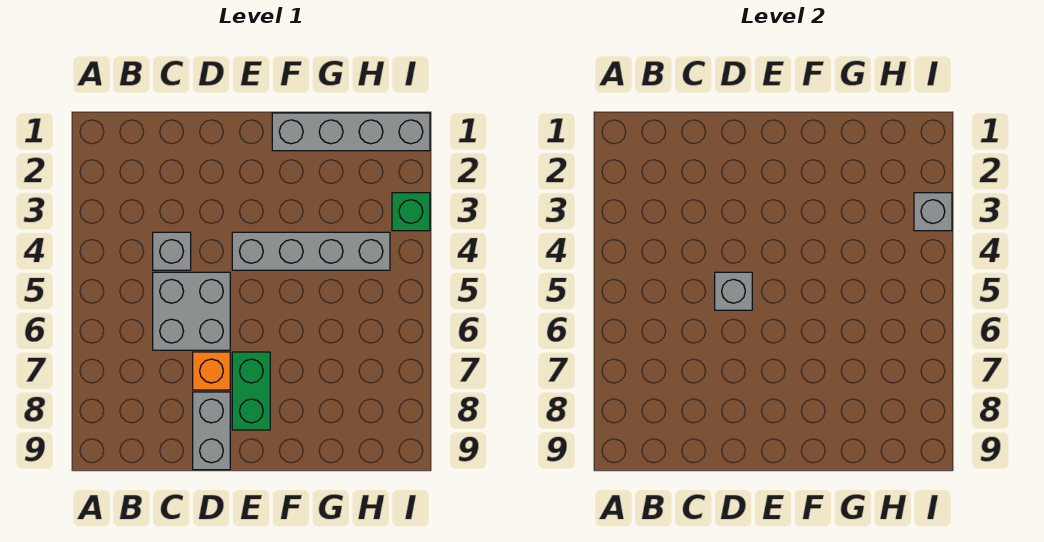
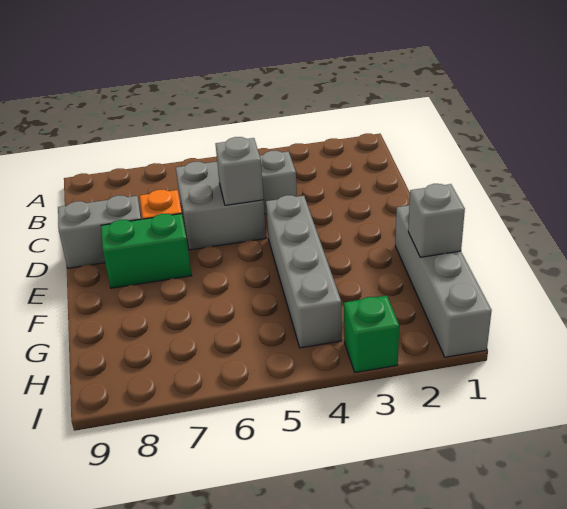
grey brick I3 level 2 -> grey brick G1 level 2

